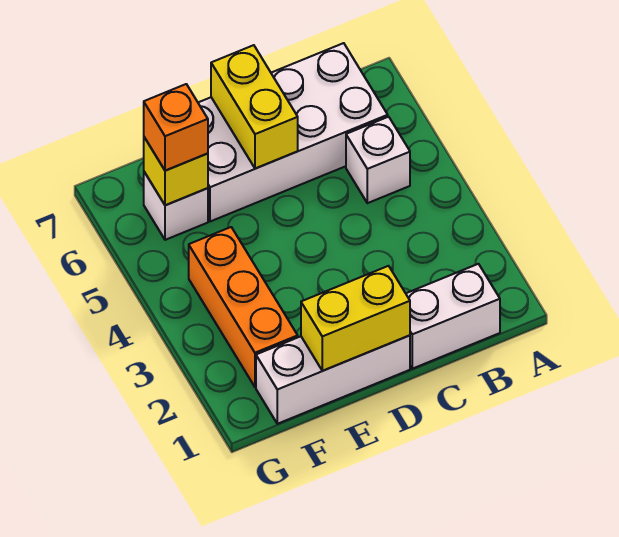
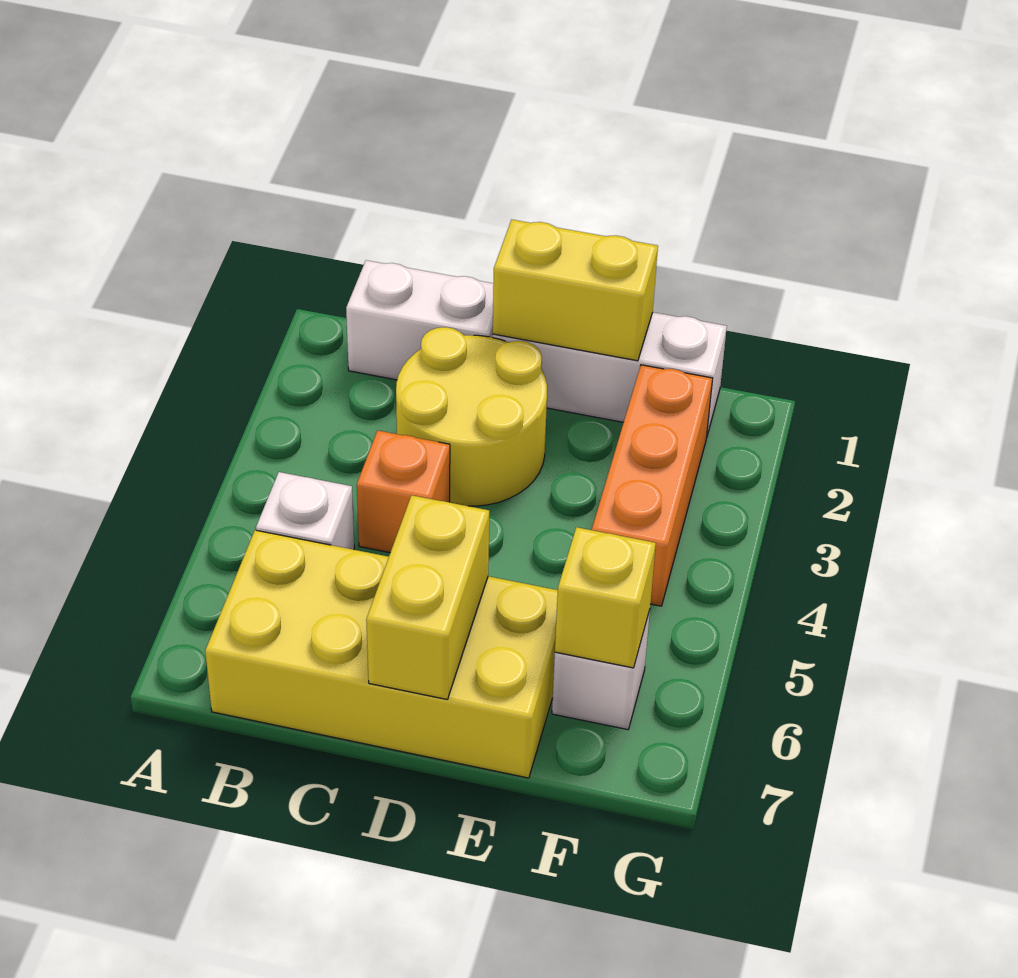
white brick B6:E7 level 1 -> yellow brick B6:E7 level 1
none -> yellow round brick C2:D3 level 1
orange brick F6 level 3 -> orange brick C4 level 1

